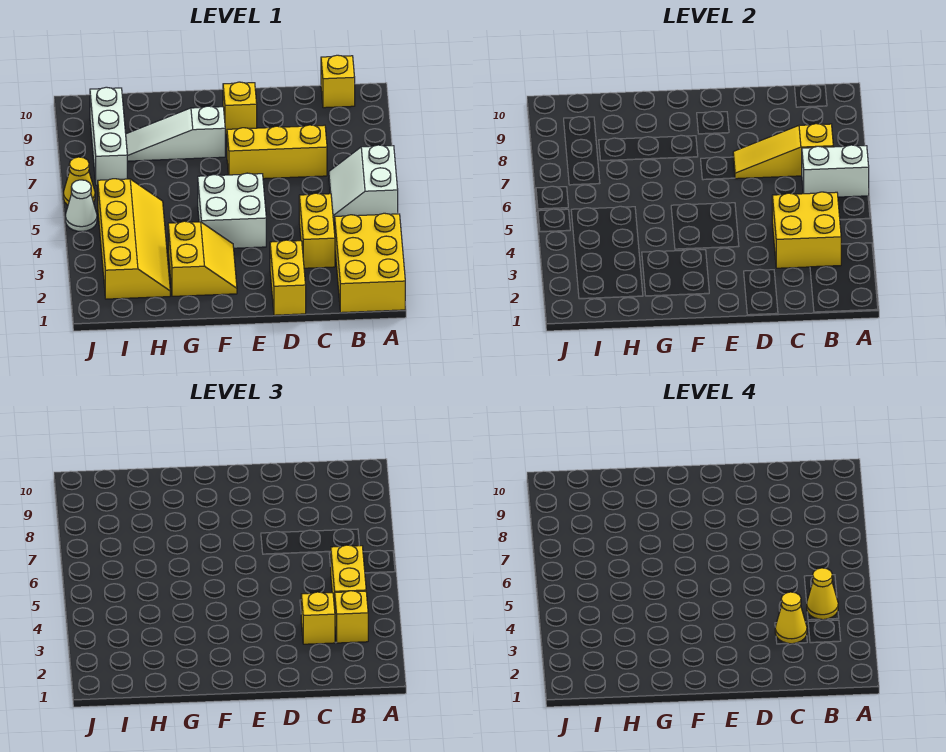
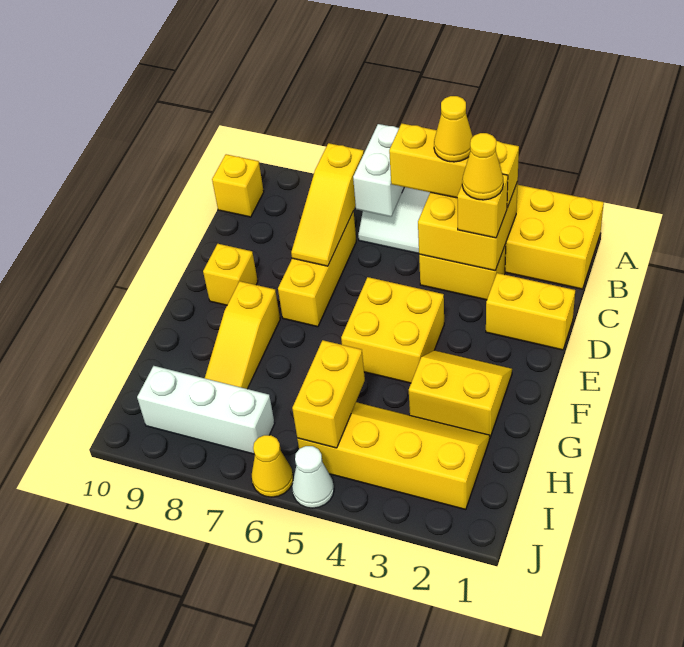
white brick E4:F5 level 1 -> yellow brick E4:F5 level 1
white slope F8:H8 level 1 top F -> yellow slope F8:H8 level 1 top F
none -> yellow brick H5:I5 level 2

